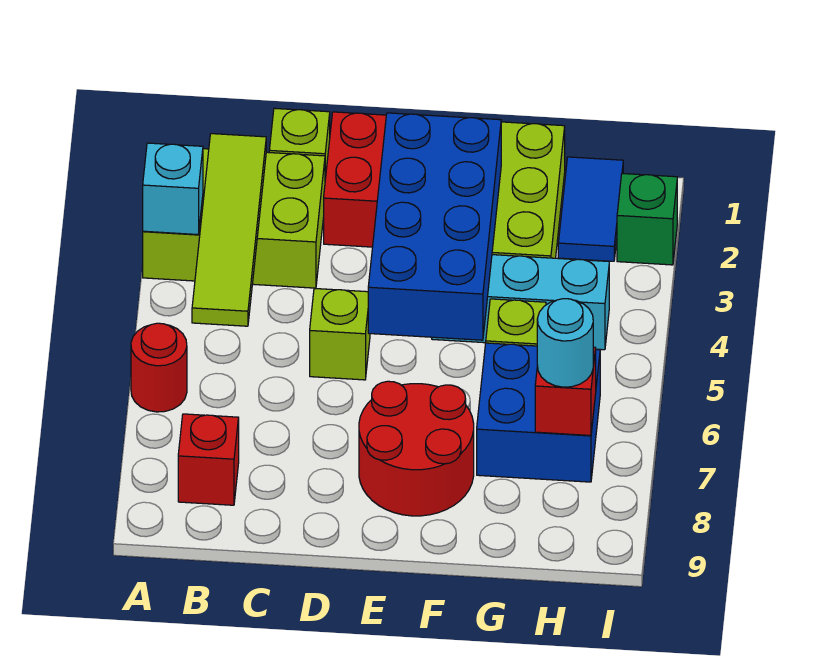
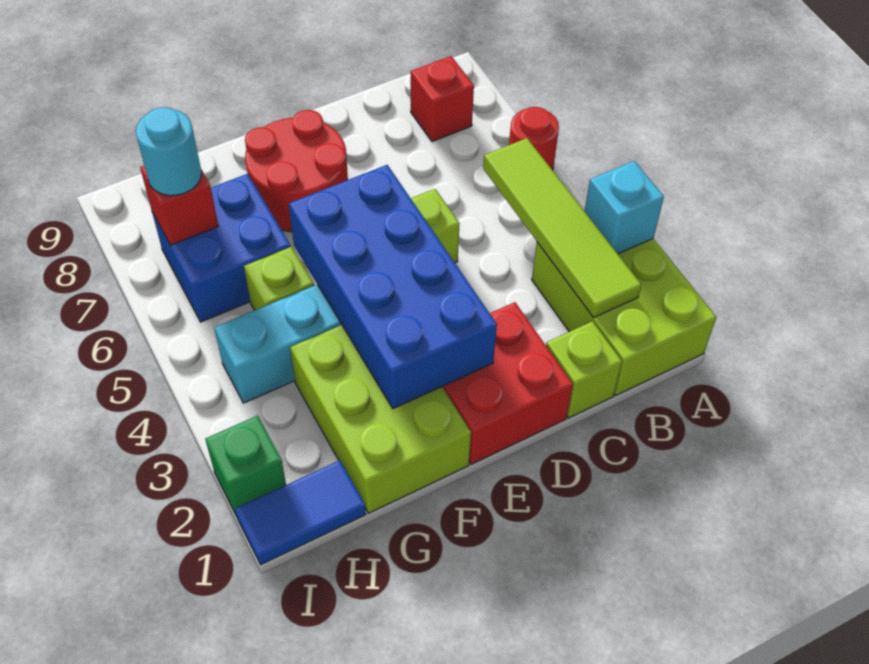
lime brick A2:C3 level 1 -> lime brick A1:B3 level 1
blue tile H1:H2 level 1 -> blue tile H1:I1 level 1

